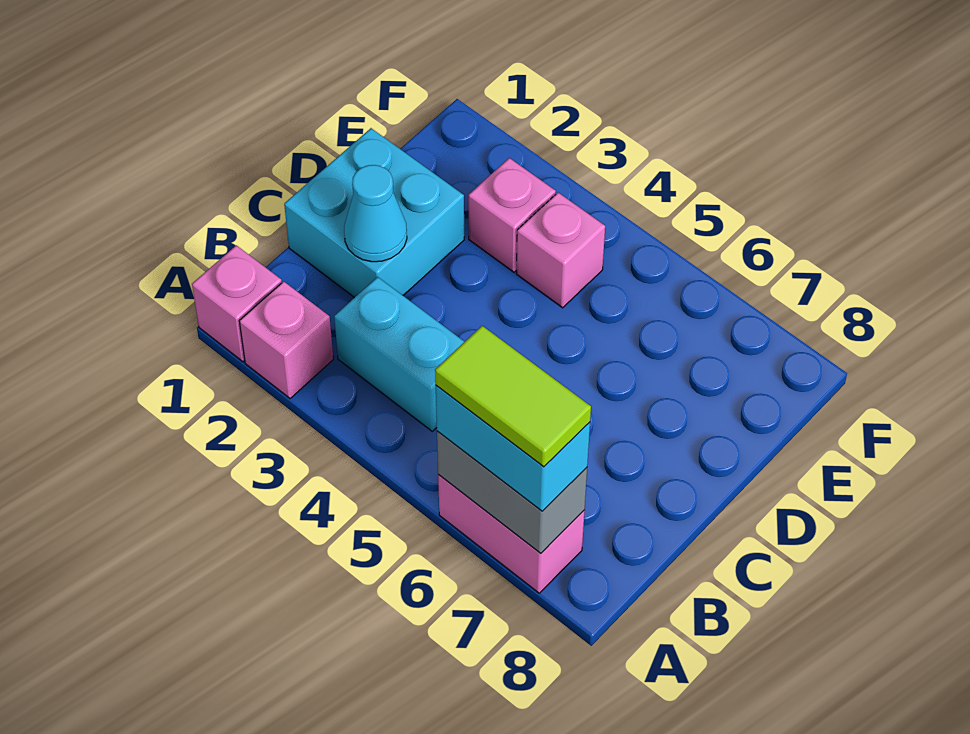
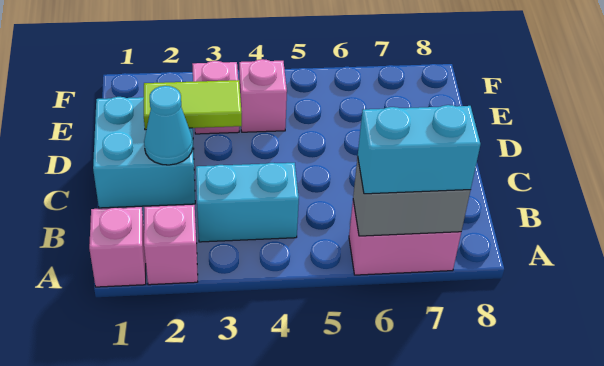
lime tile A6:A7 level 4 -> lime tile D2:D3 level 2

